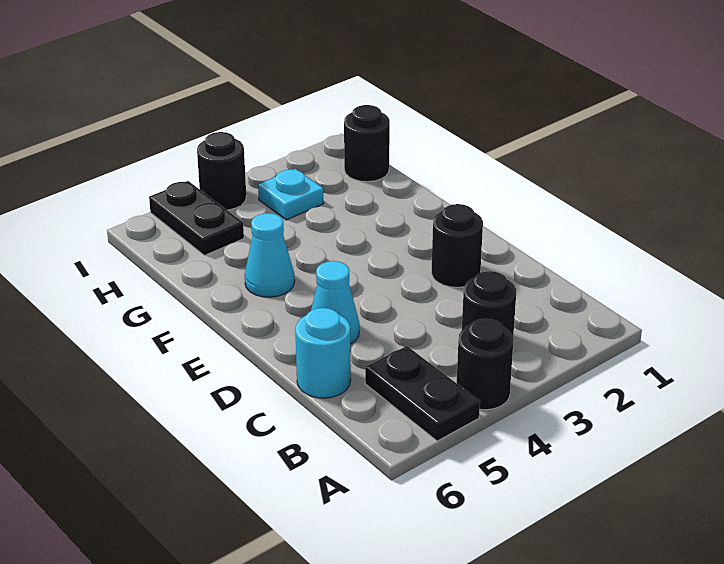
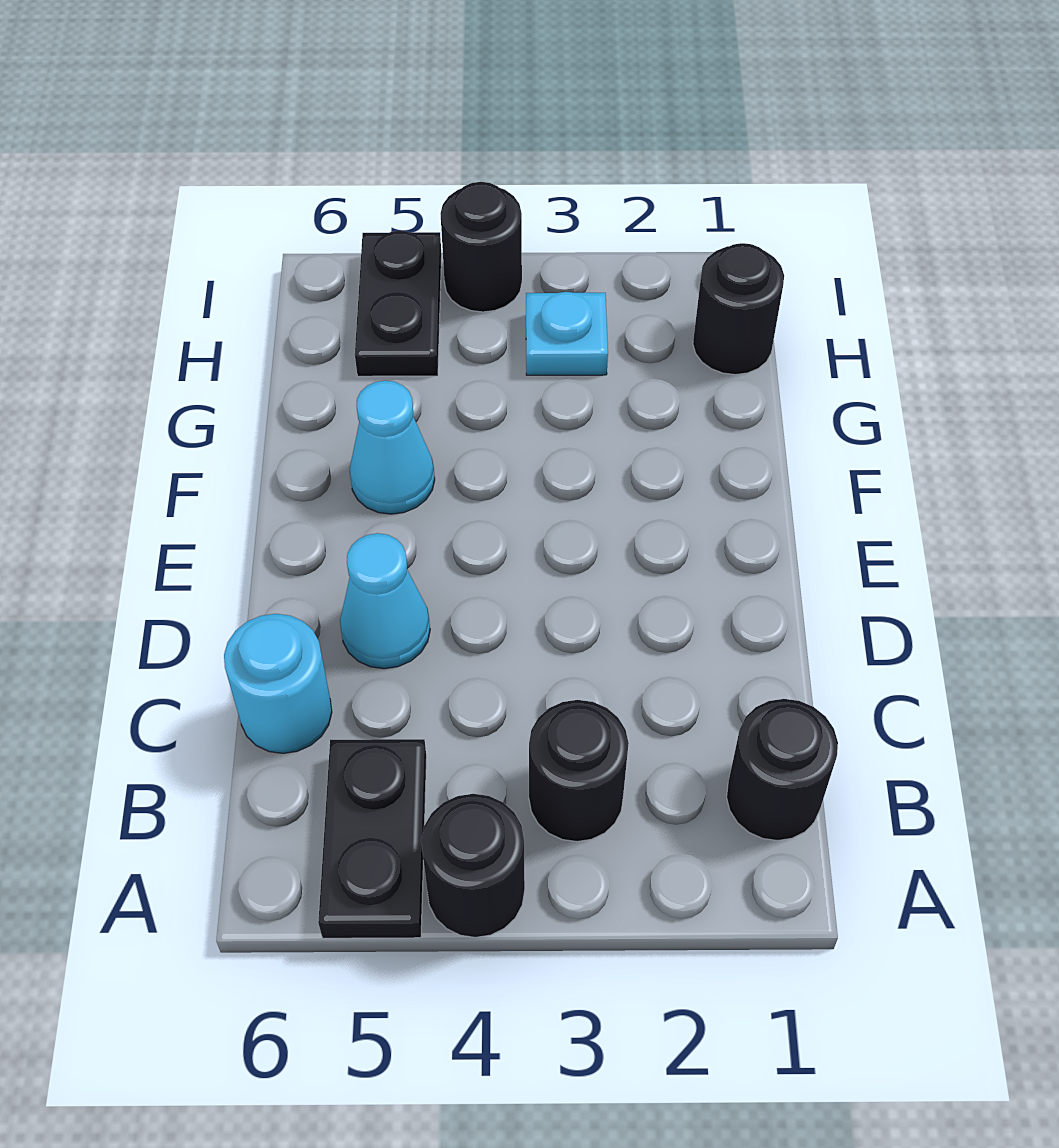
black round brick D2 level 1 -> black round brick B1 level 1

